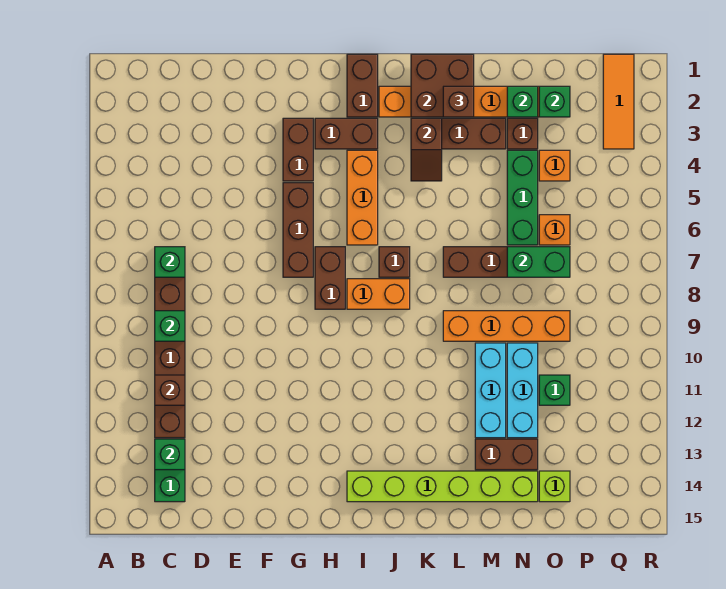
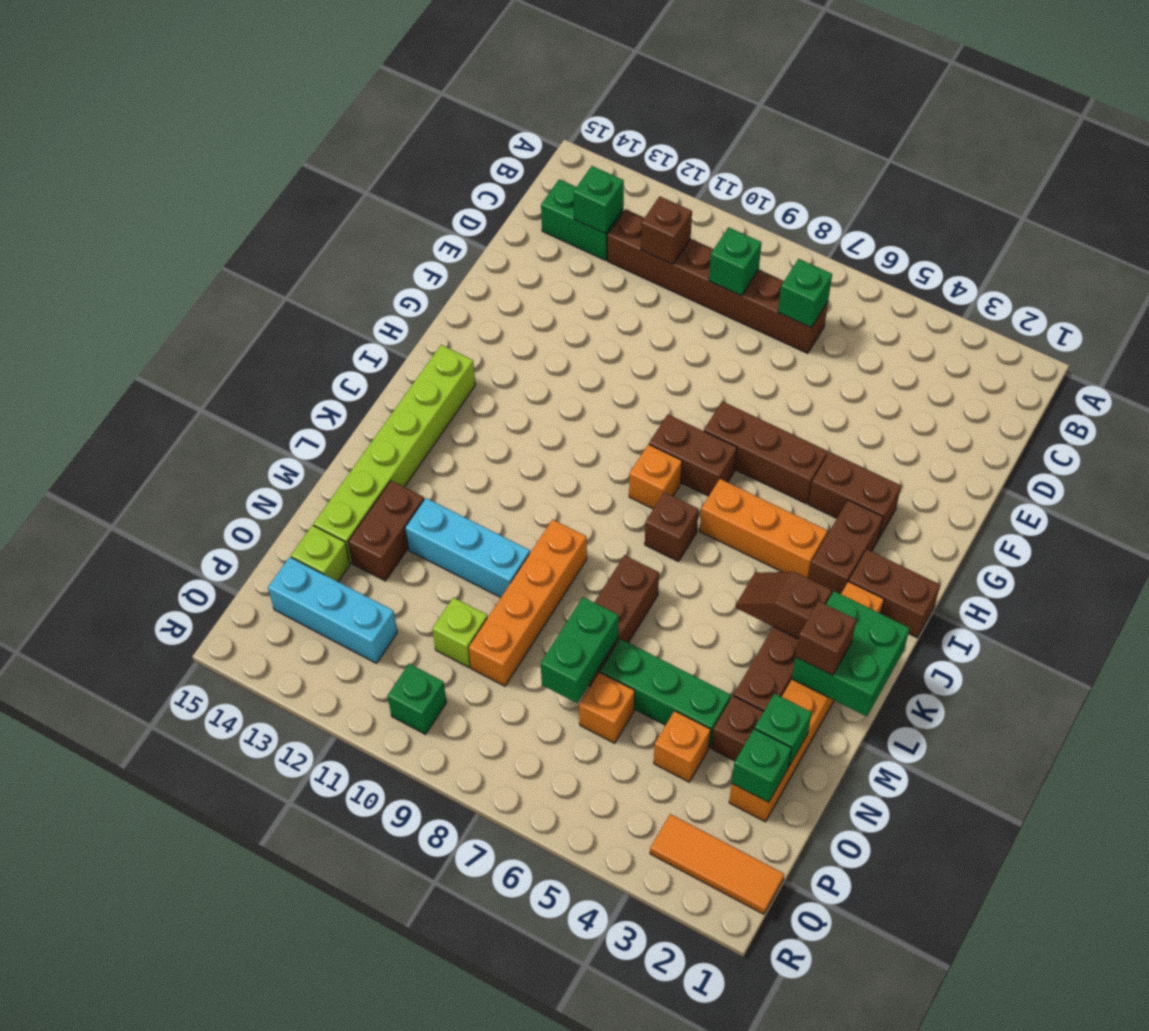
orange brick I8:J8 level 1 -> orange brick I8 level 1
brown brick K1:L2 level 2 -> green brick K1:L2 level 2
cyan brick N10:N12 level 1 -> cyan brick P12:P14 level 1
none -> lime brick O10 level 1
green brick O11 level 1 -> green brick Q10 level 1

